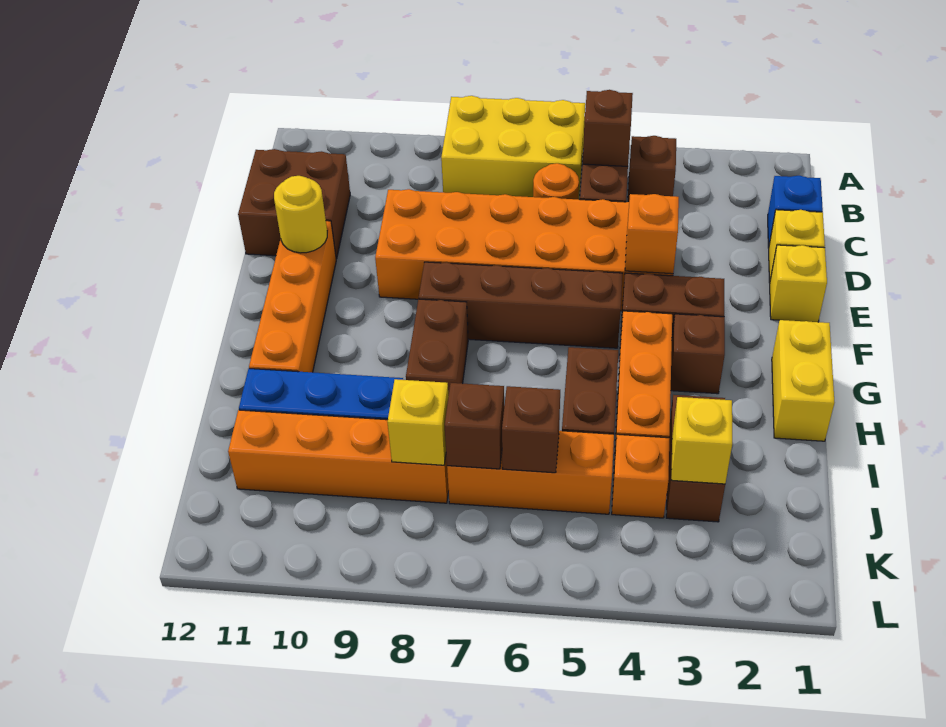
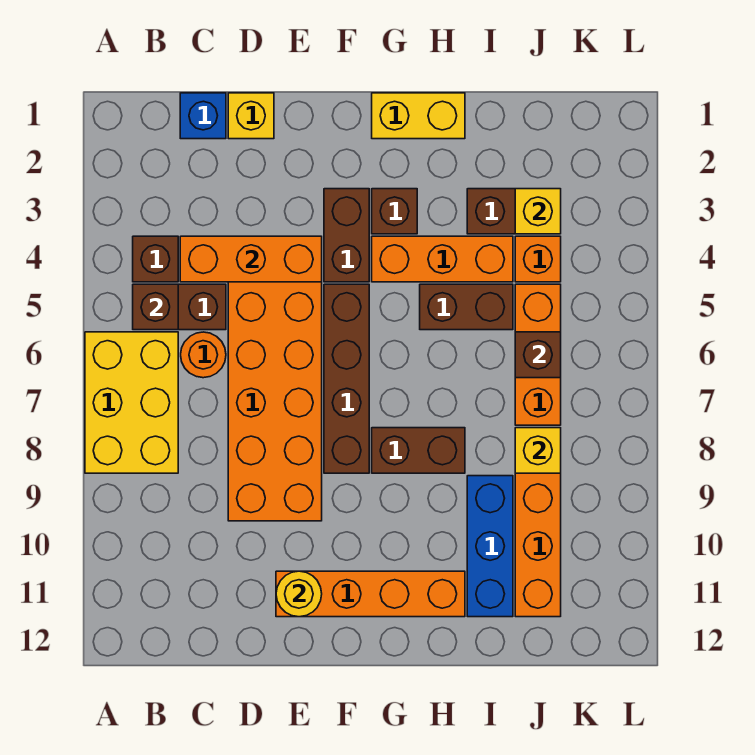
brown brick C11:D12 level 1 -> none
yellow brick E1 level 1 -> none
orange brick E4 level 2 -> orange brick C4:E4 level 2
brown brick J7 level 2 -> none

